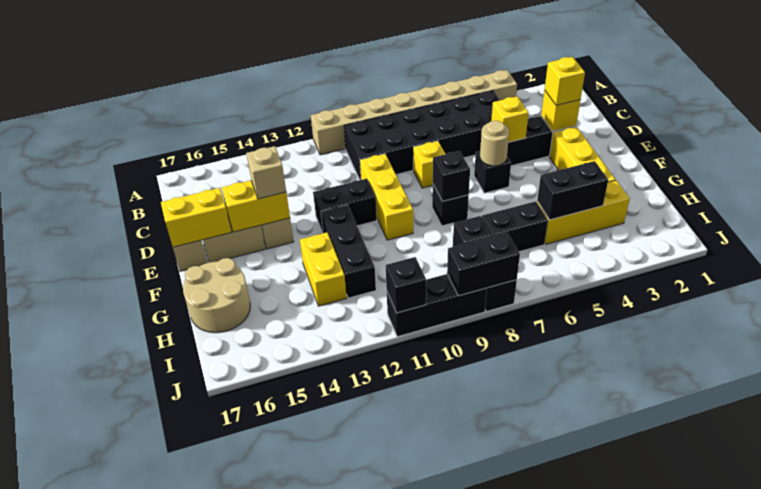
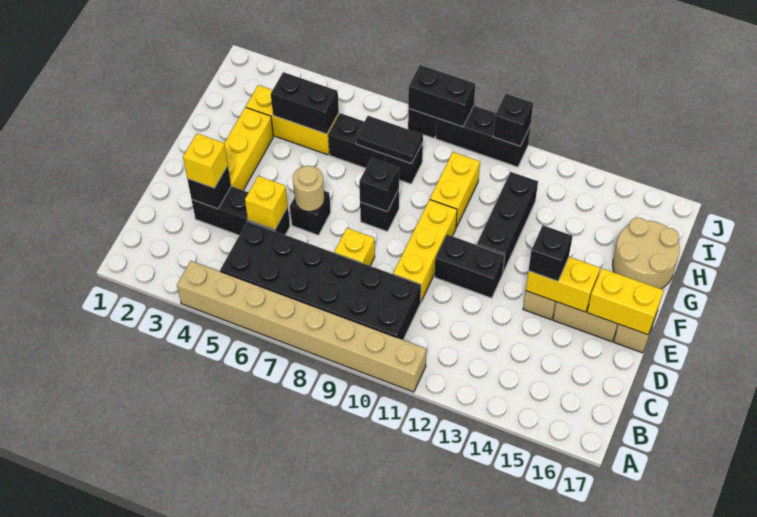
yellow brick D3 level 2 -> black brick D3 level 2
tan brick E14 level 3 -> black brick E14 level 3
yellow brick G13:H13 level 1 -> yellow brick G10:H10 level 1
none -> black tile H7:H8 level 2

